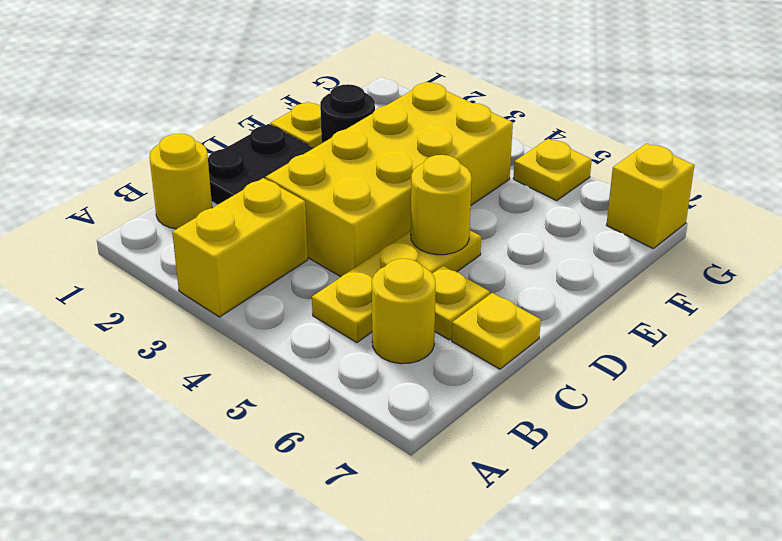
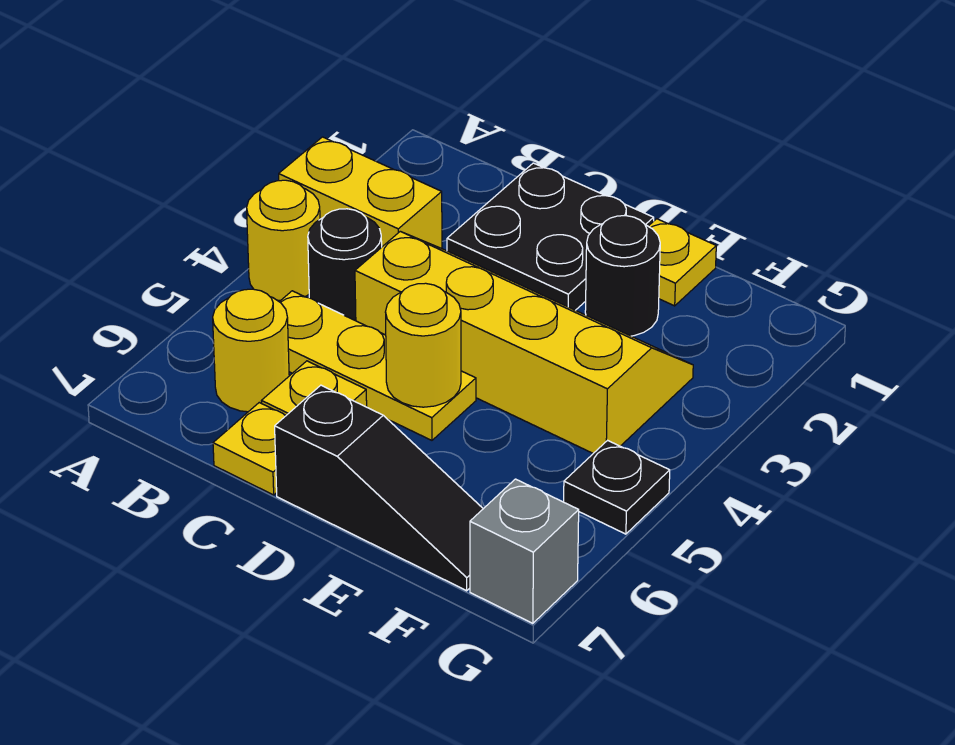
yellow round brick B1 level 1 -> yellow round brick A4 level 1
none -> black round brick B4 level 1
yellow brick C3:F4 level 1 -> yellow slope C3:F4 level 1 top 4
none -> black slope D7:F7 level 1 top D
yellow plate G5 level 1 -> black plate G5 level 1
yellow brick G7 level 1 -> grey brick G7 level 1

